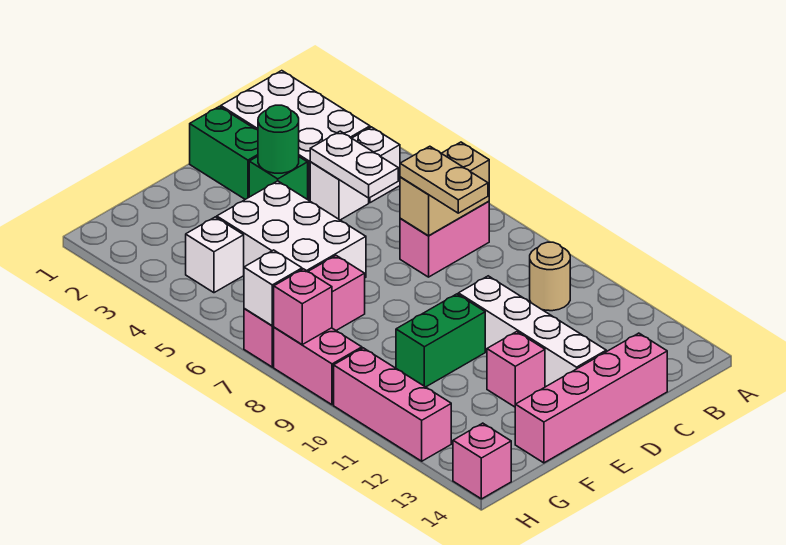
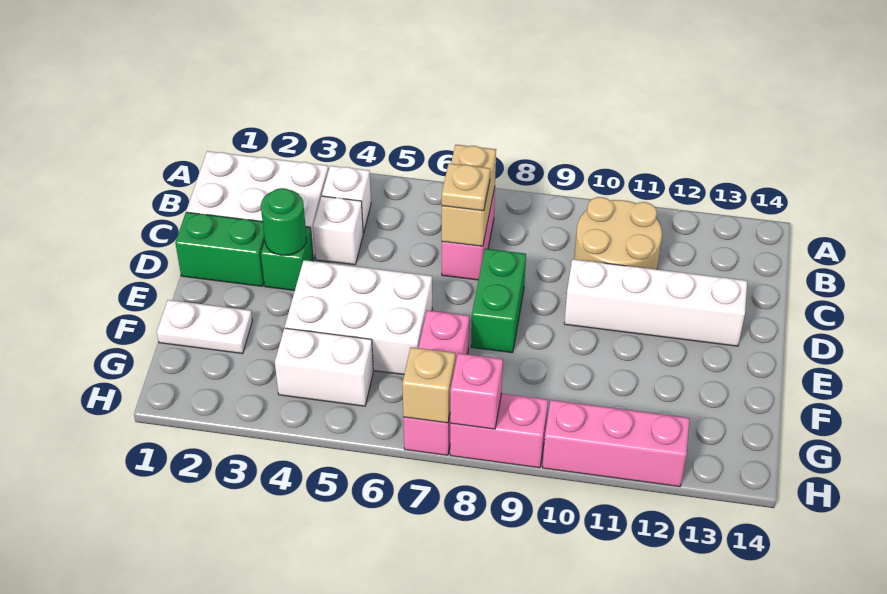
tan round brick B10 level 1 -> tan round brick B10:C11 level 1
white plate C4:C5 level 2 -> white plate F1:F2 level 1
tan plate C7:C8 level 3 -> tan plate C7 level 3
pink brick C14:F14 level 1 -> none
green brick E10:F10 level 1 -> green brick D8:E8 level 1
pink brick E12 level 1 -> none
white brick G4 level 1 -> white brick G4:G5 level 1
white brick H7 level 2 -> tan brick H7 level 2
pink brick H14 level 1 -> none

